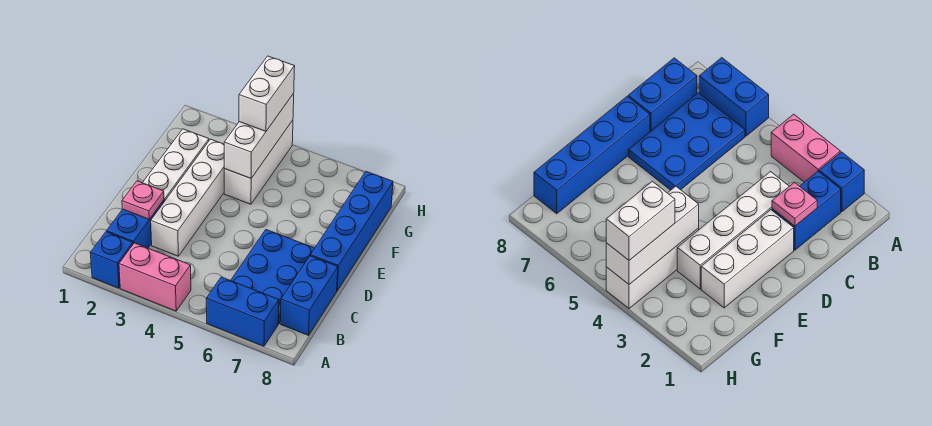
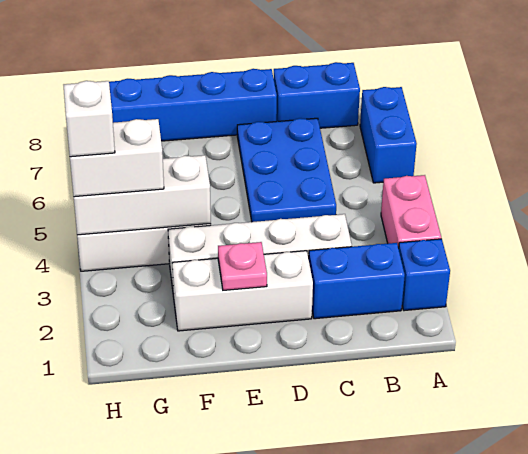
blue plate B6:D7 level 1 -> blue plate C5:D7 level 1
pink plate C2 level 2 -> pink plate E2 level 2
none -> white brick H4 level 4

